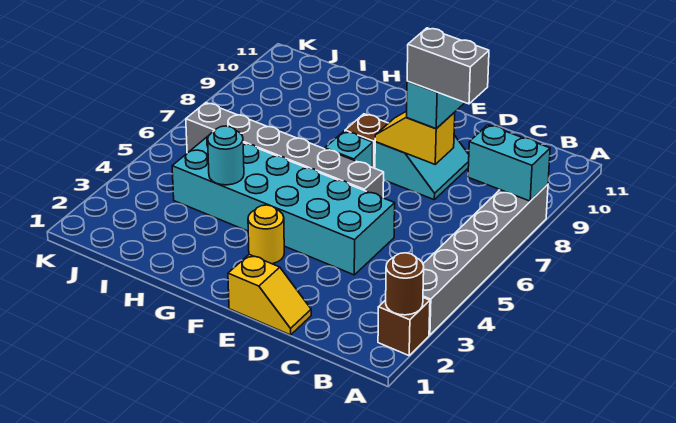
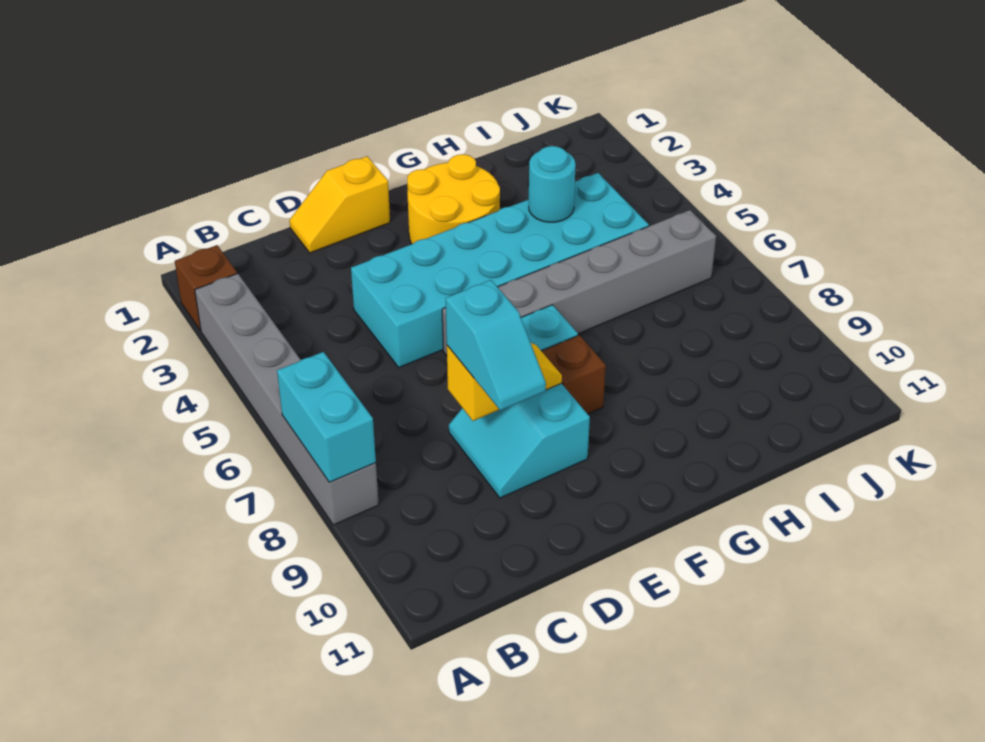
brown round brick A2 level 2 -> none
cyan brick A8:B8 level 2 -> cyan brick A7:A8 level 2
grey brick C8:D8 level 4 -> none
yellow round brick F3 level 1 -> yellow round brick F2:G3 level 1

